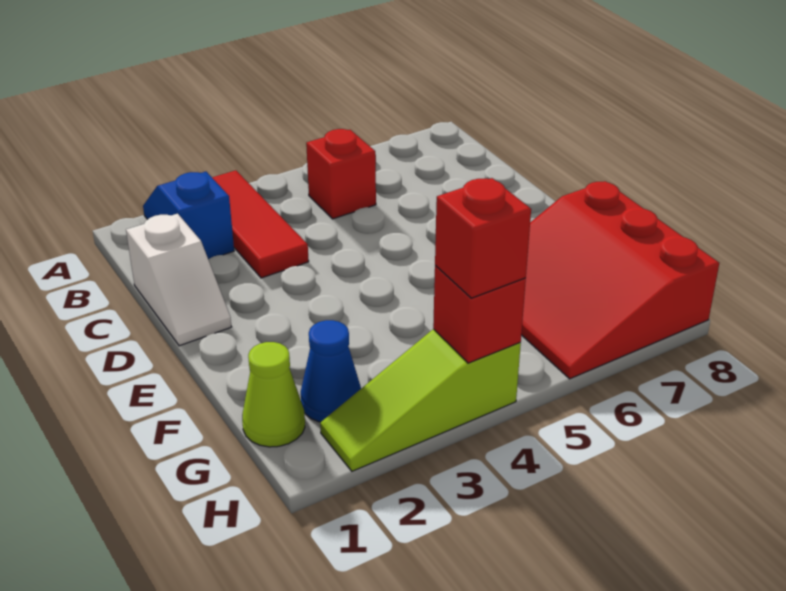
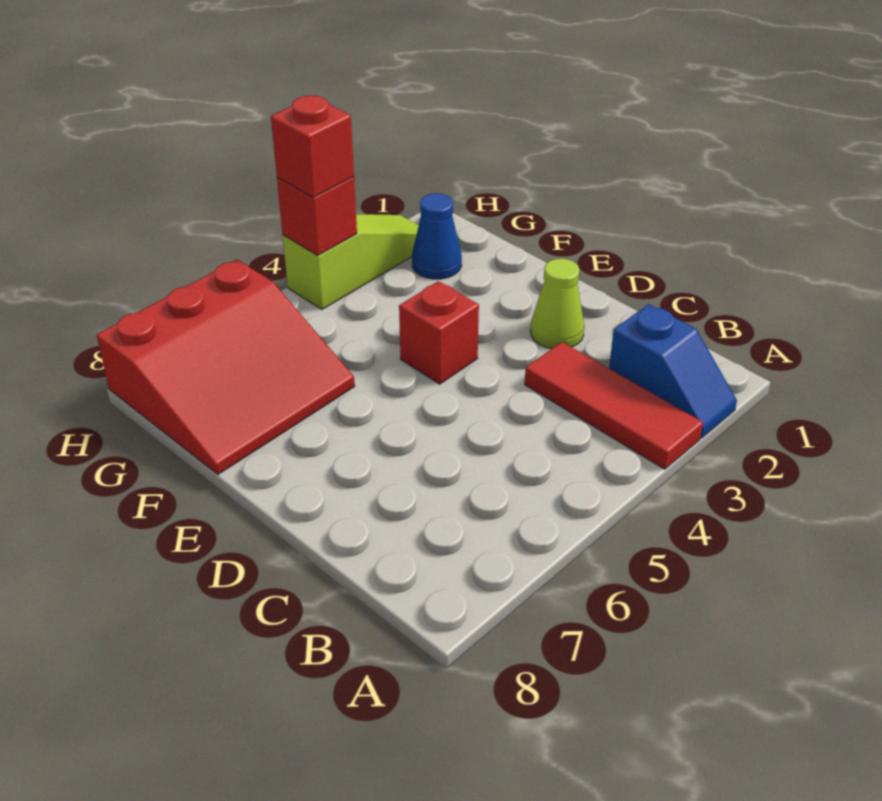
red brick B5 level 1 -> red brick E4 level 1
white slope C1:D1 level 1 top C -> none
red slope F6:H8 level 1 top 8 -> red slope F6:H8 level 1 top H
lime cone G1 level 1 -> lime cone D2 level 1

